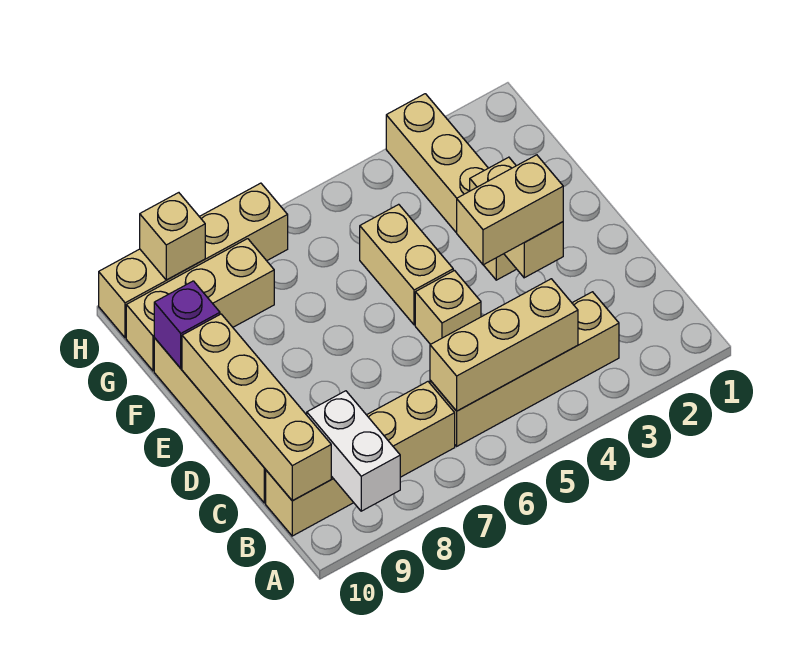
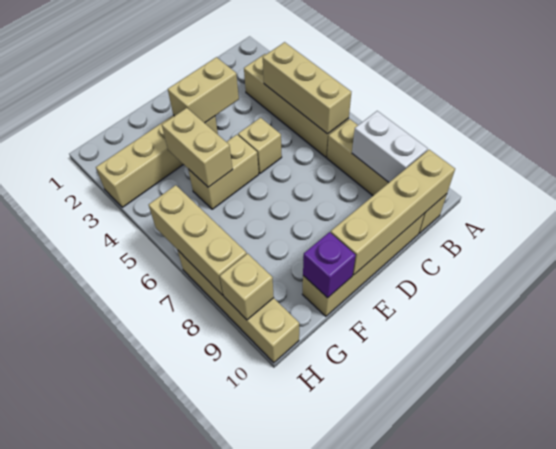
white brick A9:B9 level 2 -> white brick B8:B9 level 2
tan brick D3:D4 level 3 -> tan brick F4:F5 level 2
tan brick G8:G10 level 1 -> tan brick H6:H8 level 2

